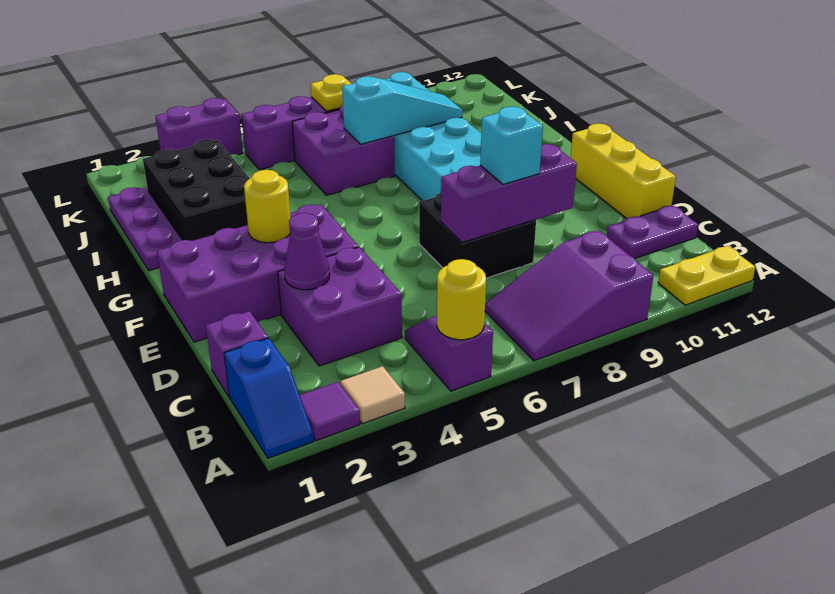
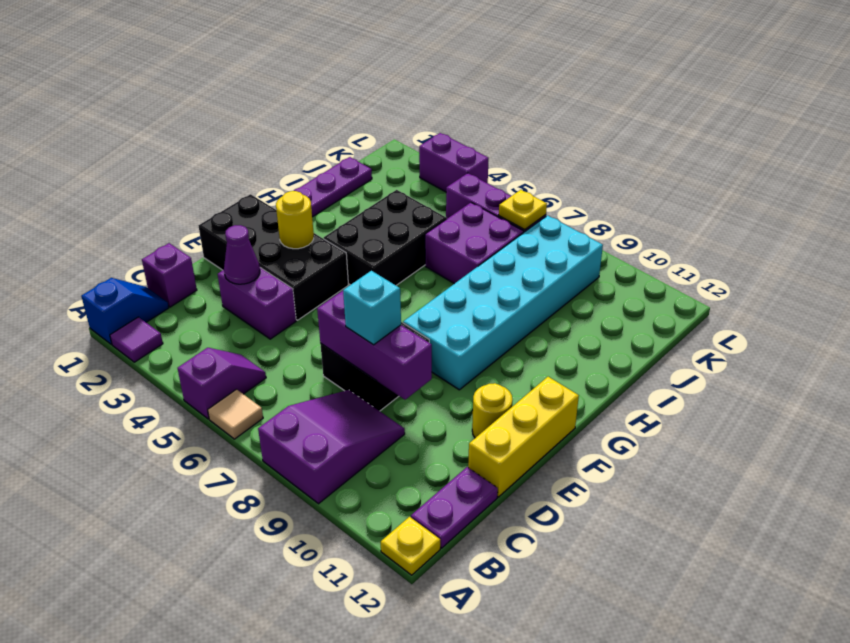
blue slope A1:B1 level 1 top B -> blue slope A1:B1 level 1 top A
tan tile A3 level 1 -> tan tile A6 level 1
yellow round brick A5 level 2 -> yellow round brick E11 level 1
purple slope A7:B9 level 1 top 9 -> purple slope A8:C9 level 1 top A
yellow plate A11:A12 level 1 -> yellow plate A12 level 1
purple brick C3:D4 level 1 -> purple brick D3:D4 level 1
purple plate C11:C12 level 1 -> purple plate B12:C12 level 1
purple brick E1:F4 level 1 -> black brick E1:F4 level 1
black brick H2:J3 level 1 -> black brick G4:I5 level 1
cyan slope I7:I9 level 2 top 7 -> none

